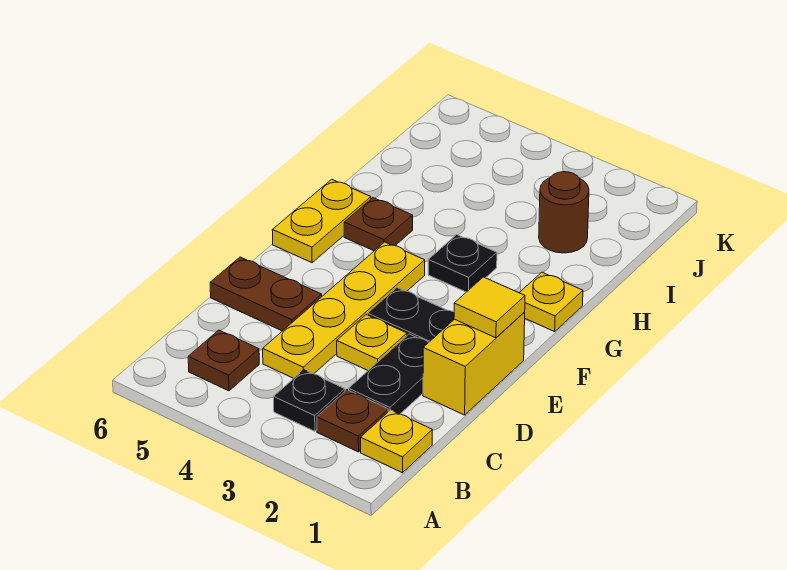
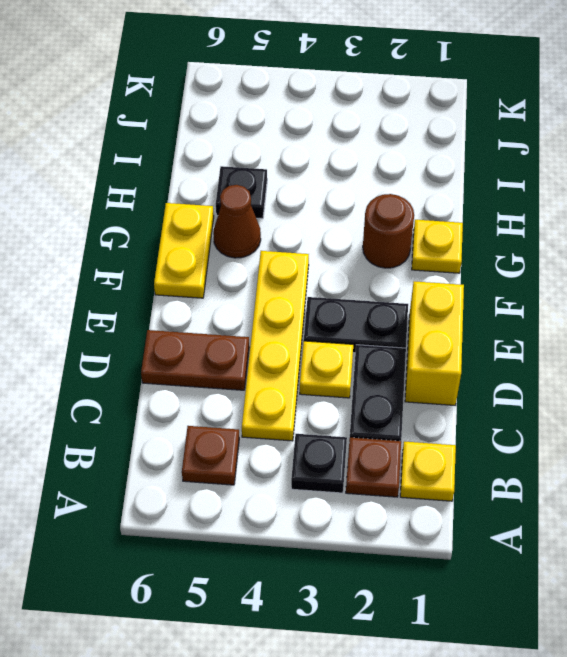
yellow tile E1 level 2 -> none
black plate G3 level 1 -> black plate H5 level 1
brown plate G5 level 1 -> brown cone G5 level 1
brown round brick I2 level 1 -> brown round brick G2 level 1

